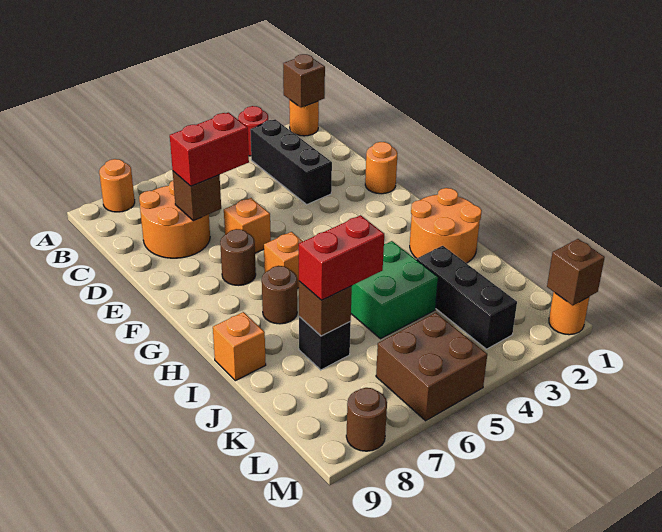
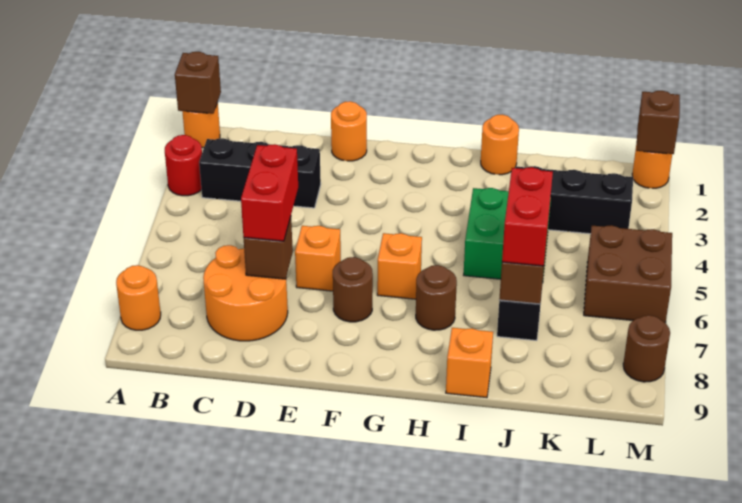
orange round brick H1:I2 level 1 -> orange round brick I1 level 1

